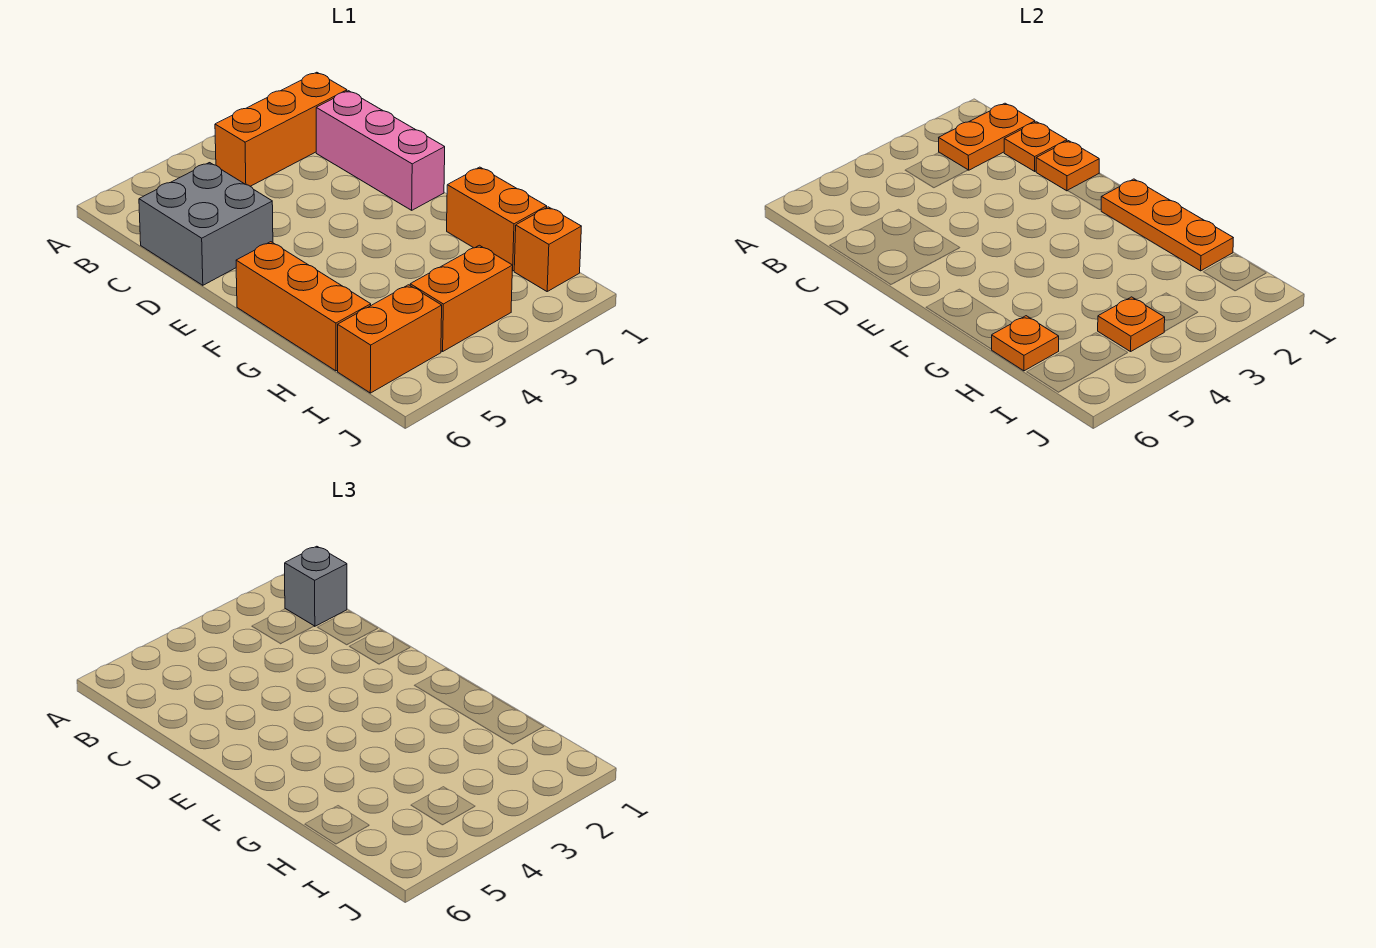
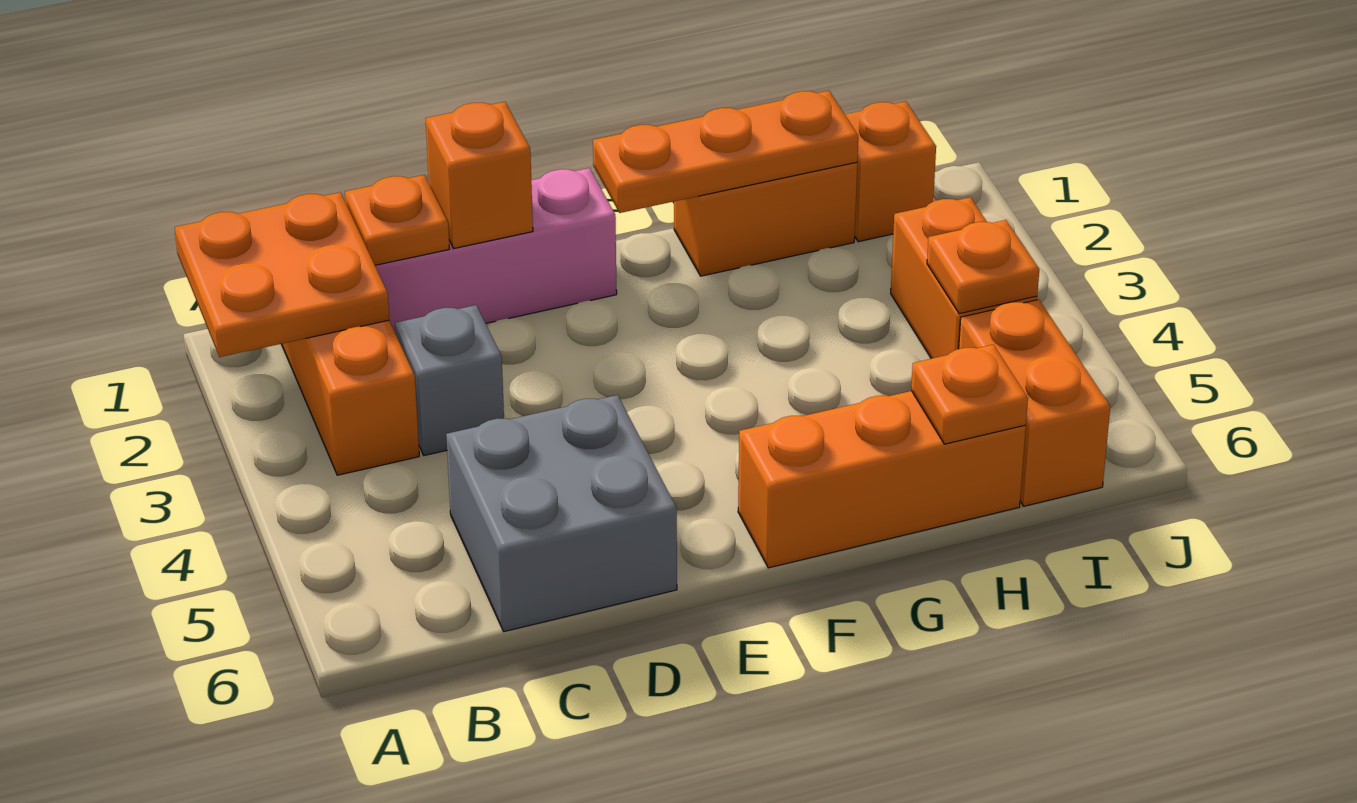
orange plate B1:B2 level 2 -> orange plate A1:B2 level 2
grey brick B1 level 3 -> grey brick C3 level 1
orange plate D1 level 2 -> orange brick D1 level 2

